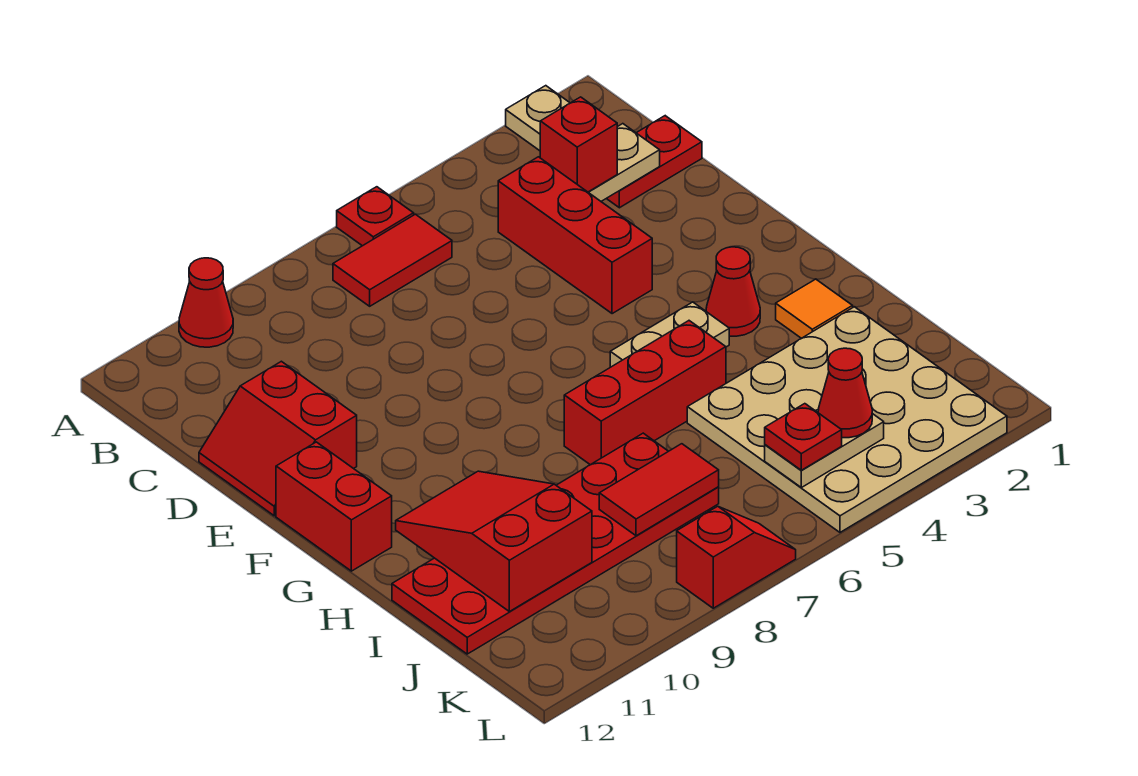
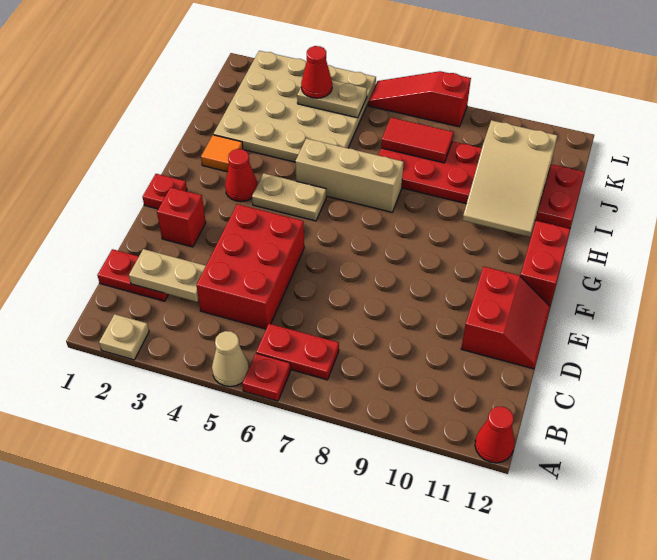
none -> tan cone A5 level 1
red cone A10 level 1 -> red cone A12 level 1
red tile B6:B7 level 1 -> red plate B6:B7 level 1
red brick C3 level 3 -> red brick E2 level 1
red brick C4:E4 level 1 -> red brick C4:E5 level 1
red brick H5:H7 level 1 -> tan brick H5:H7 level 1
red slope H10:J11 level 2 top J -> tan slope H10:J11 level 2 top J
red plate K5 level 3 -> red plate F1 level 1
red slope L7:L8 level 1 top 8 -> red slope L6:L8 level 1 top 8

